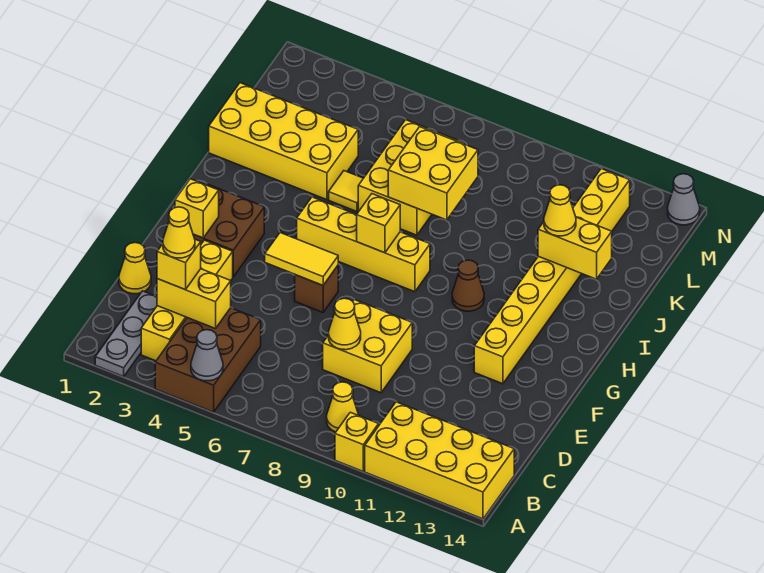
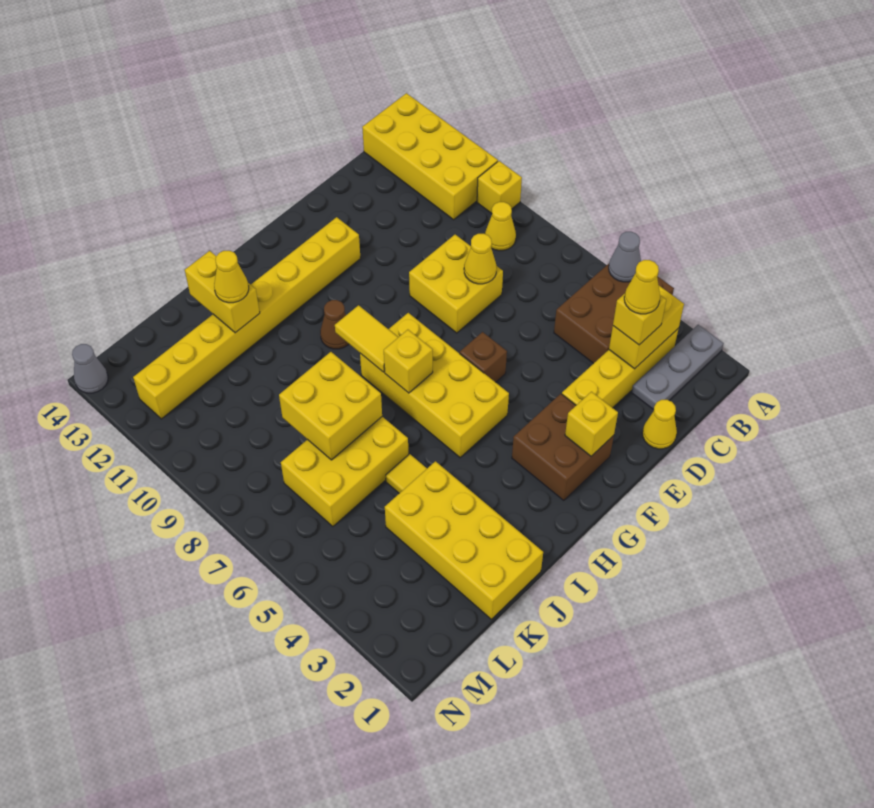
yellow brick C3:C4 level 2 -> yellow brick B3:C3 level 2
yellow tile F5:F6 level 2 -> yellow tile H8:H9 level 2
yellow brick H5:H8 level 1 -> yellow brick G5:H8 level 1

